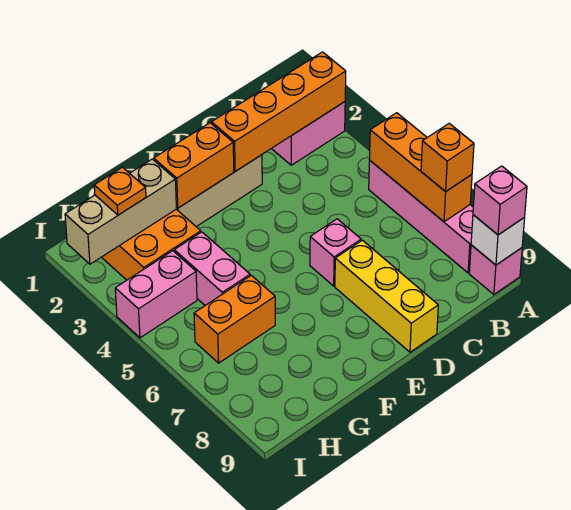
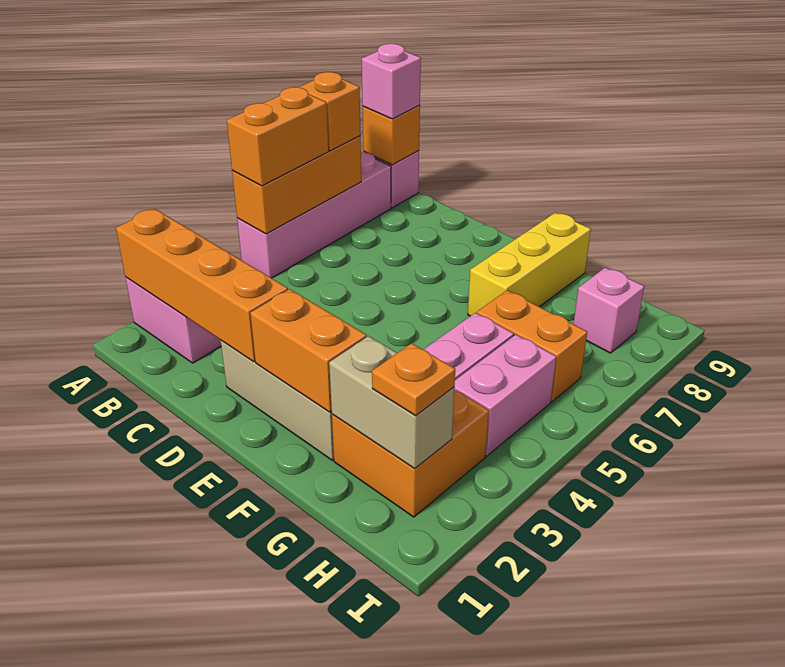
none -> orange brick A5:A6 level 3
white brick A9 level 2 -> orange brick A9 level 2
pink brick D6 level 1 -> pink brick H8 level 1
yellow brick D7:D9 level 1 -> yellow brick F7:F9 level 1
tan brick G2:I2 level 2 -> tan brick G2:H2 level 2
pink brick H4:I4 level 1 -> pink brick H4:H5 level 1

